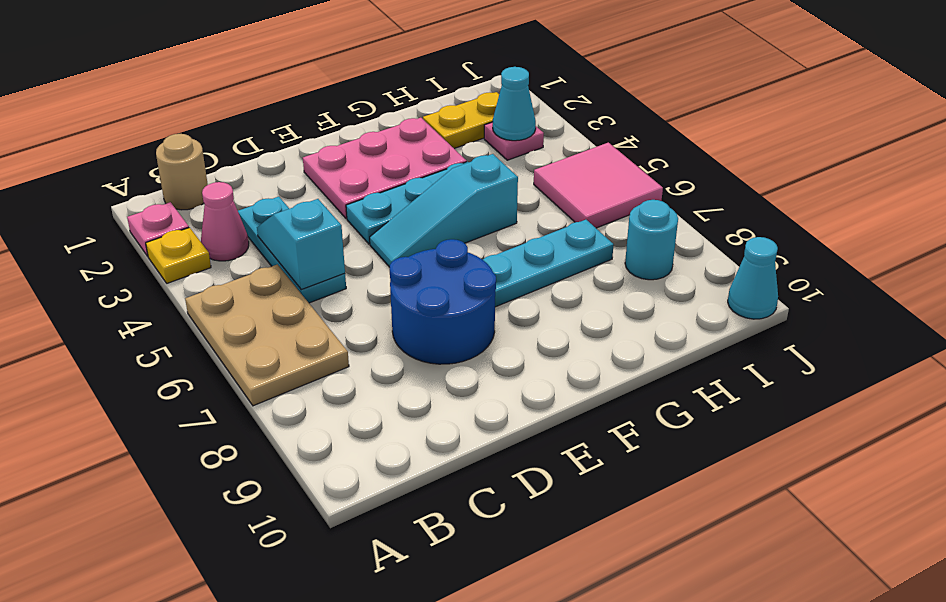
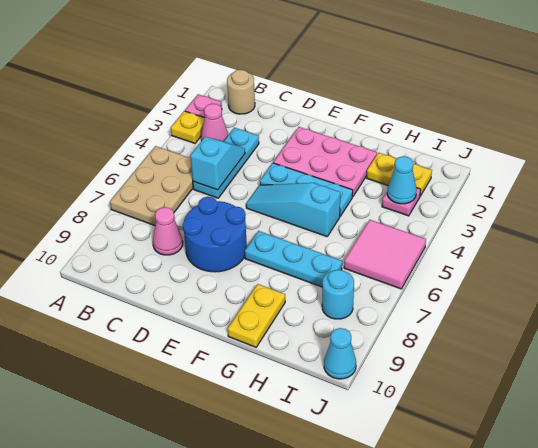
none -> pink cone C8 level 1
none -> yellow plate G9:G10 level 1

